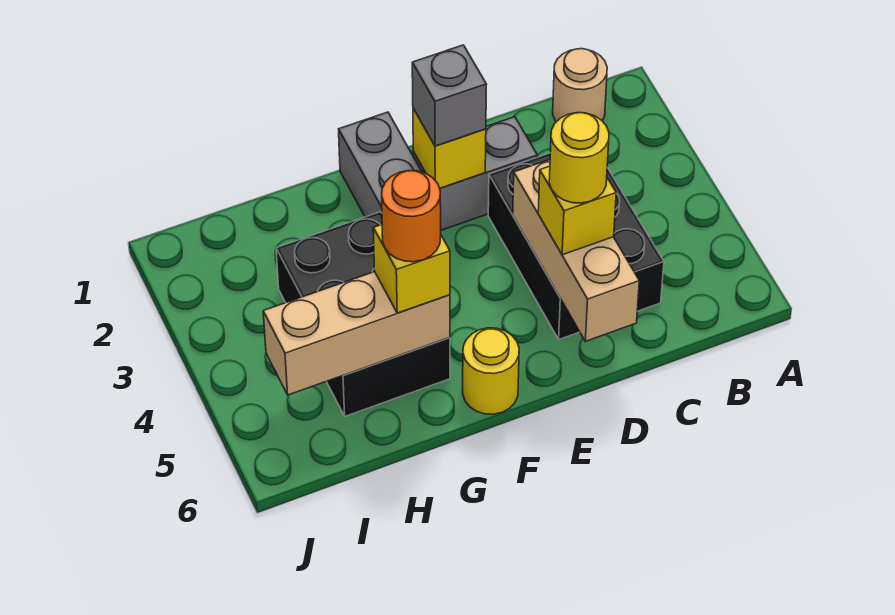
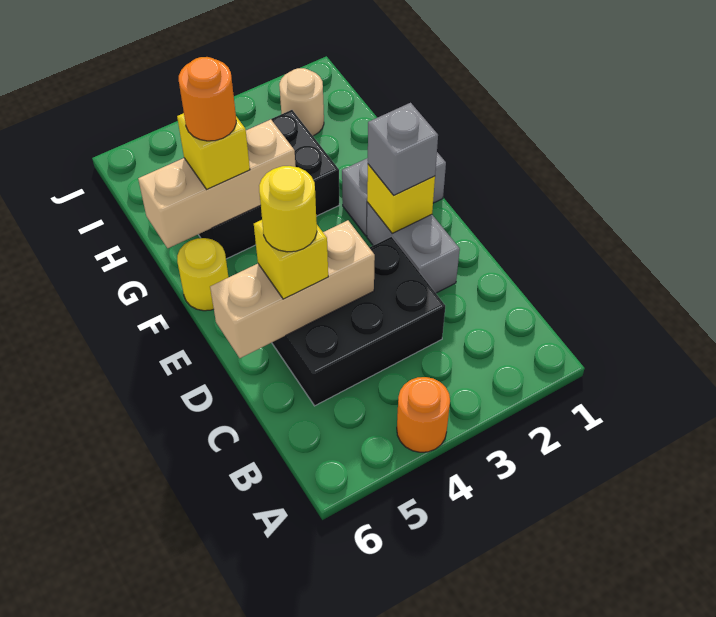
none -> orange round brick A4 level 1
tan round brick B1 level 1 -> tan round brick I2 level 1
tan brick G5:I5 level 2 -> tan brick G4:G6 level 2

